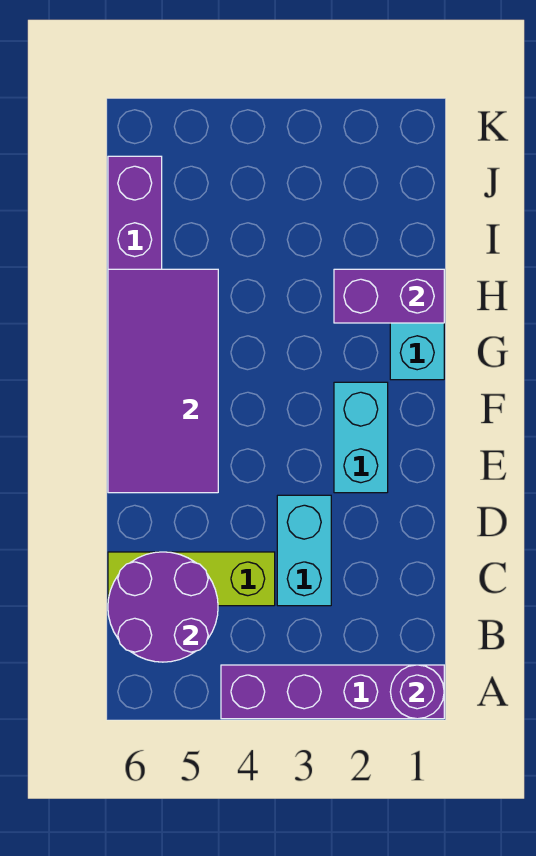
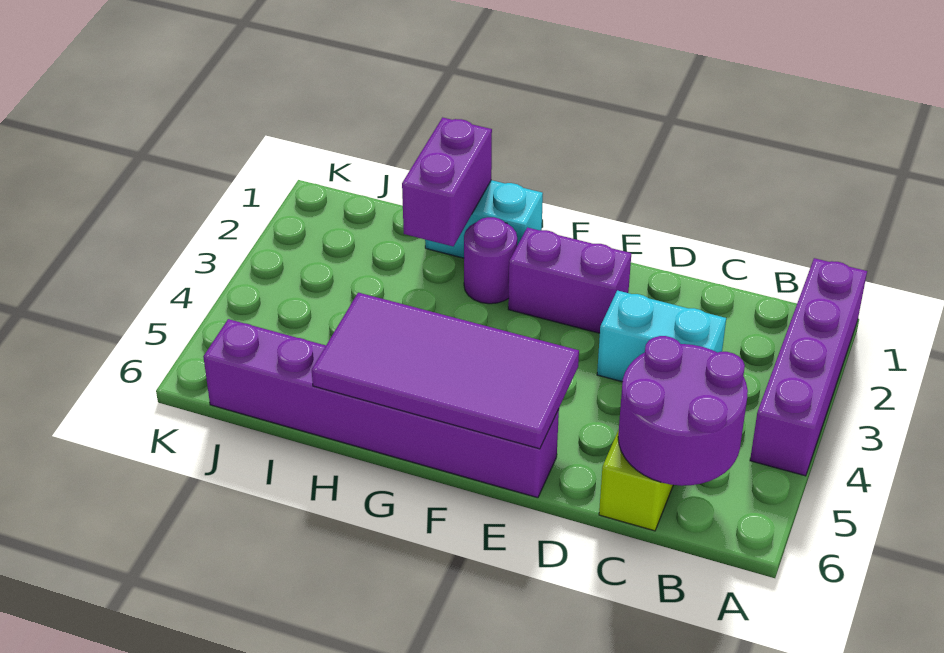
purple round brick A1 level 2 -> purple round brick G2 level 1
cyan brick E2:F2 level 1 -> purple brick E2:F2 level 1

